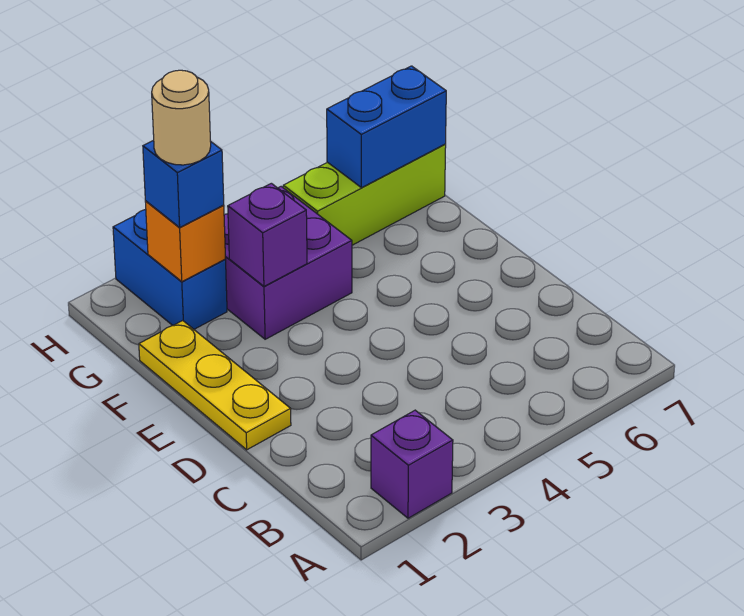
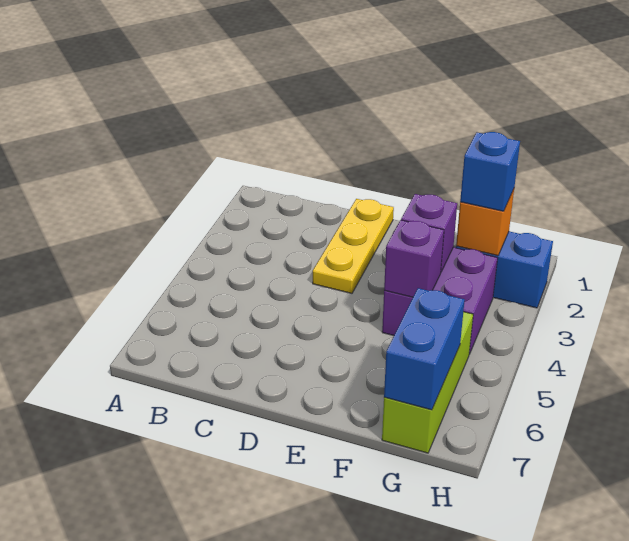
purple brick A2 level 1 -> purple brick F4 level 2
yellow plate D1:F1 level 1 -> yellow plate D1:D3 level 1
tan round brick G2 level 4 -> none

